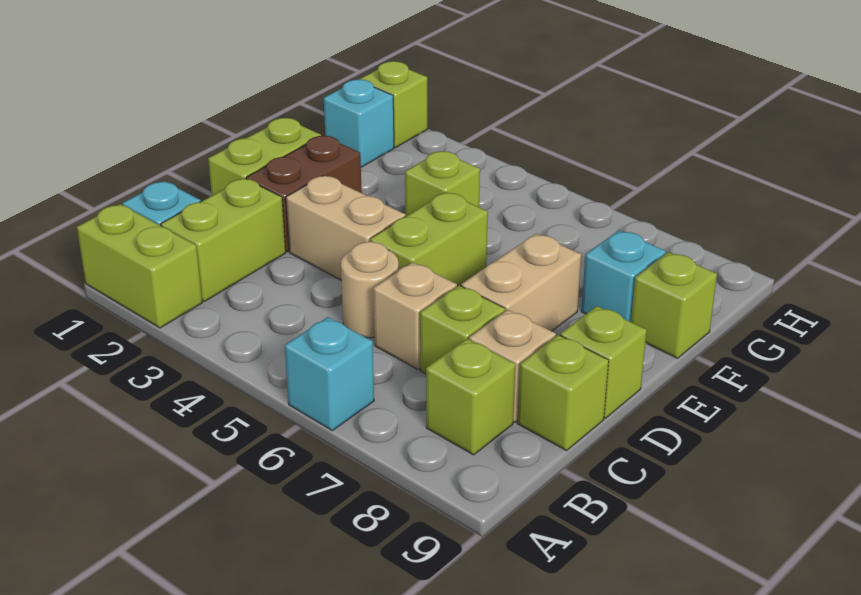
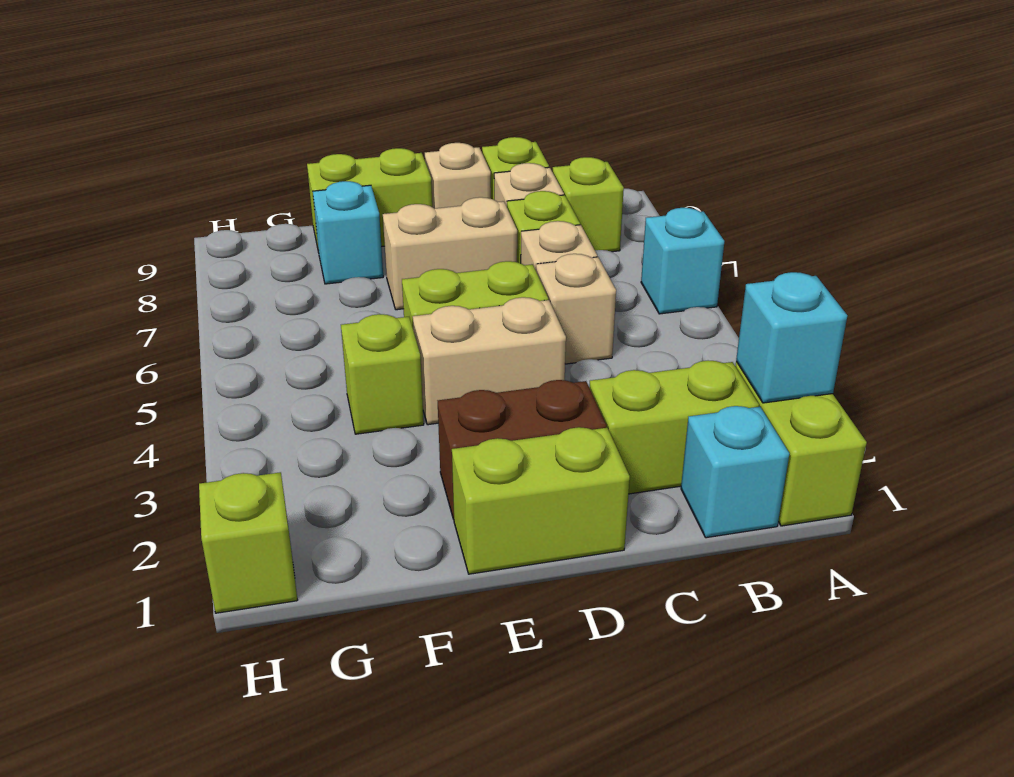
tan round brick C5 level 1 -> tan brick C5 level 1
tan brick D3:D4 level 1 -> tan brick D4:E4 level 1
lime brick D9 level 1 -> tan brick D9 level 1
lime brick F9 level 1 -> lime brick E9:F9 level 1
cyan brick G1 level 1 -> cyan brick A2 level 2

